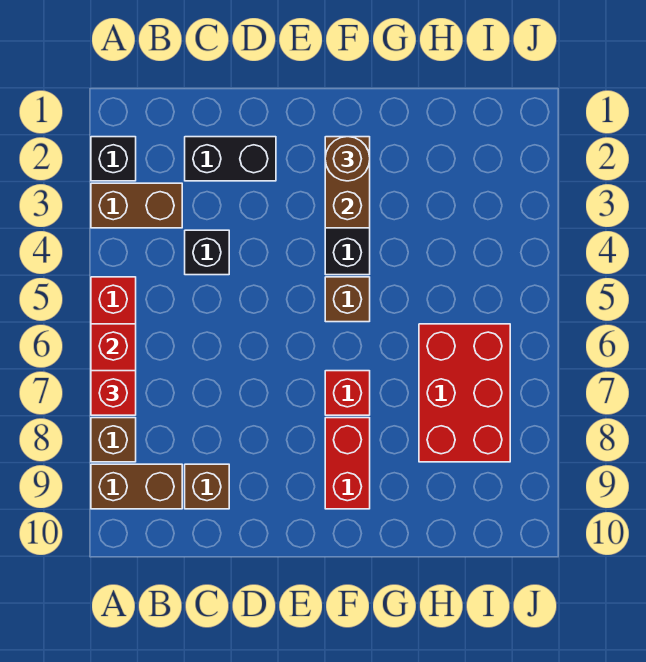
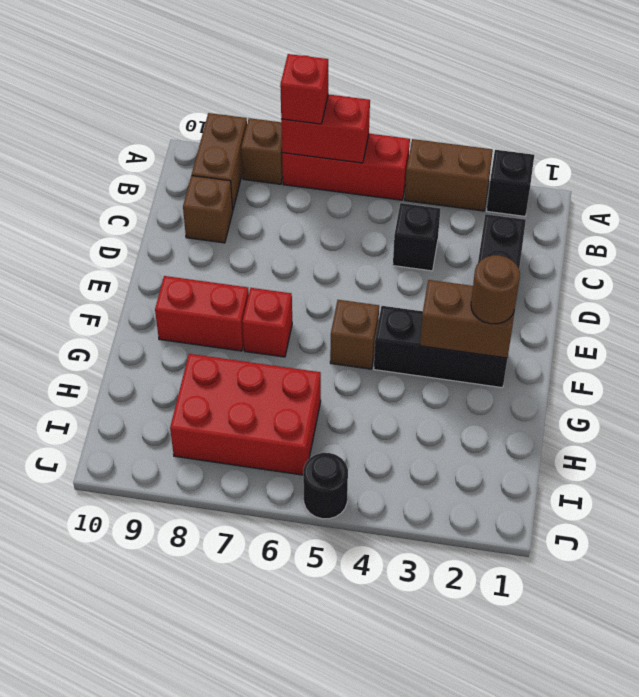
brown brick A3:B3 level 1 -> brown brick A3:A4 level 1
none -> black round brick J5 level 1

